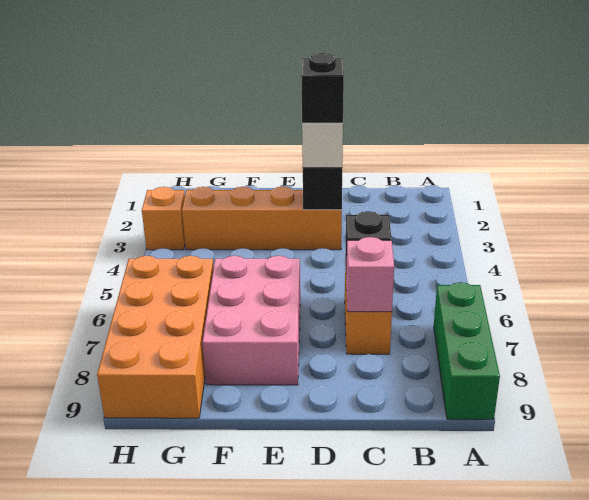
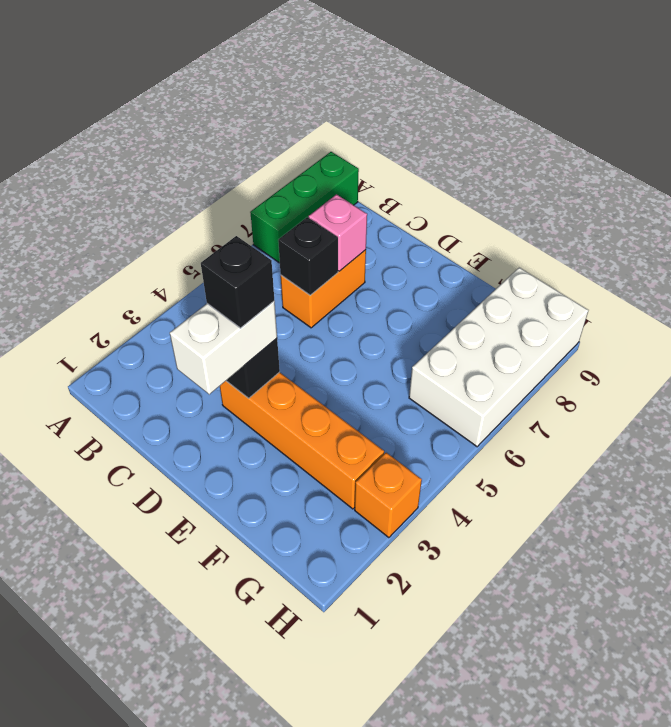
pink brick E6:F8 level 1 -> none
orange brick G6:H9 level 1 -> white brick G6:H9 level 1

